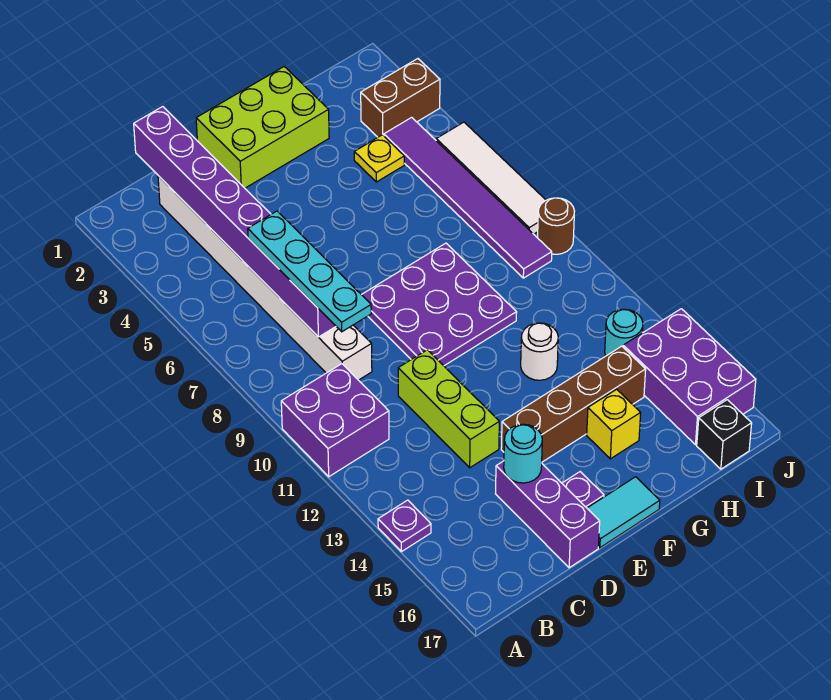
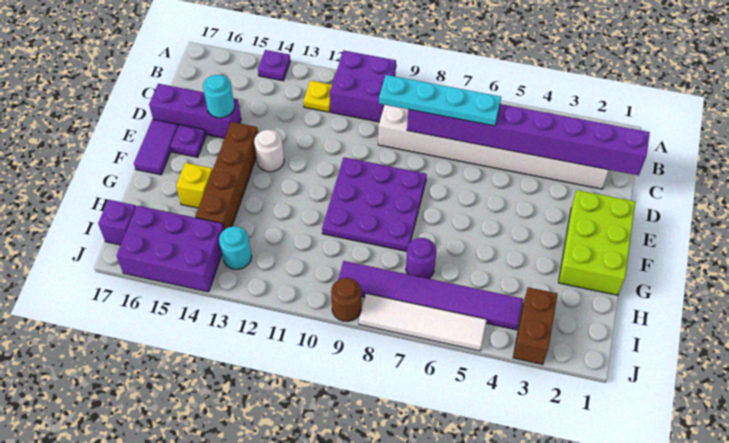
lime brick D11:D13 level 1 -> none
cyan tile E17:F17 level 1 -> purple tile E17:F17 level 1
white round brick G12 level 1 -> white round brick E13 level 1
yellow plate H4 level 1 -> yellow plate B12 level 1
none -> purple round brick H7 level 1
black brick I17 level 1 -> purple brick I17 level 1

